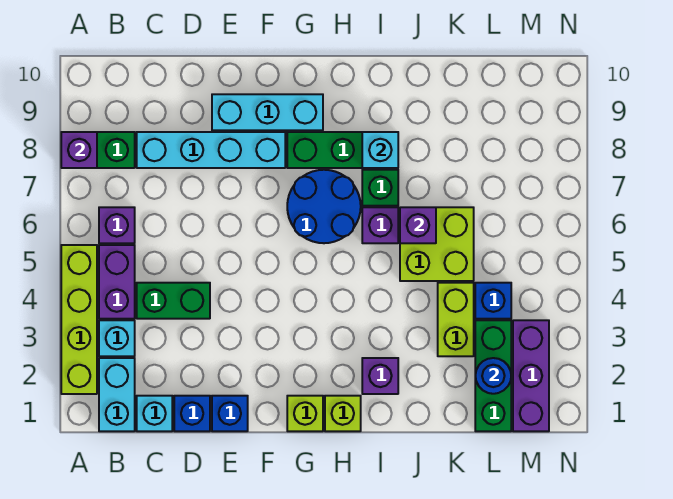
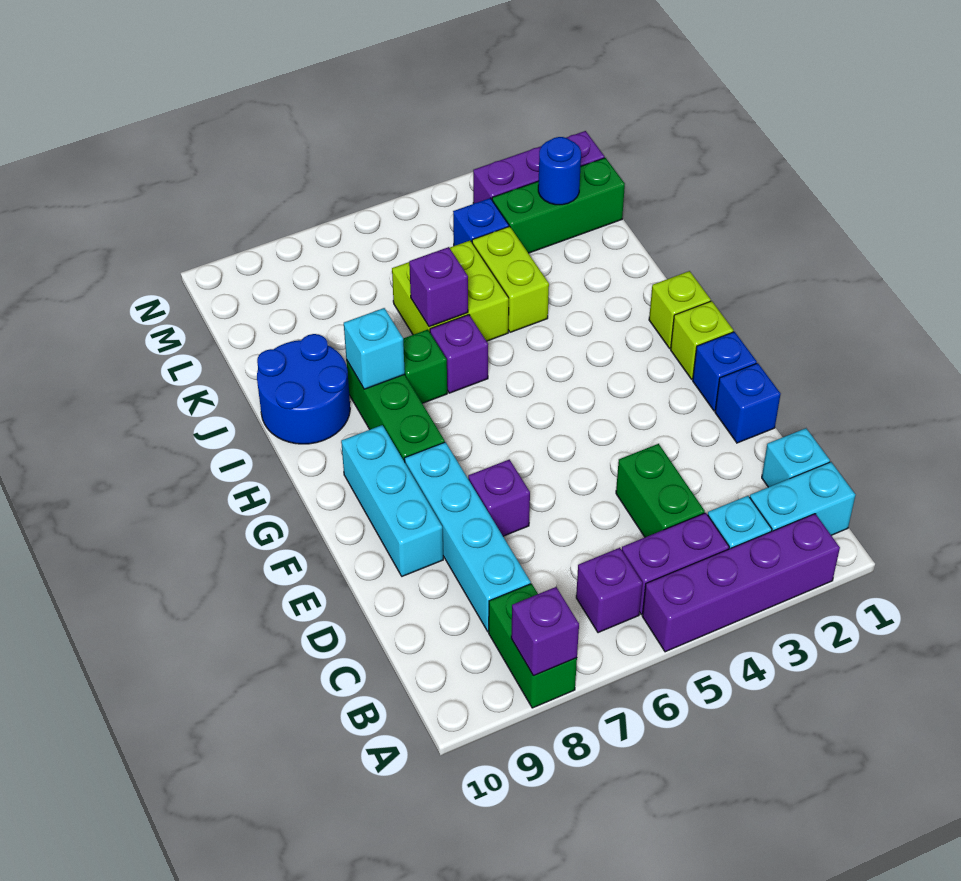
lime brick A2:A5 level 1 -> purple brick A2:A5 level 1
blue brick D1 level 1 -> blue brick F1 level 1
blue round brick G6:H7 level 1 -> blue round brick I9:J10 level 1
purple brick I2 level 1 -> purple brick E7 level 1
lime brick K3:K4 level 1 -> lime brick J4:K4 level 1

